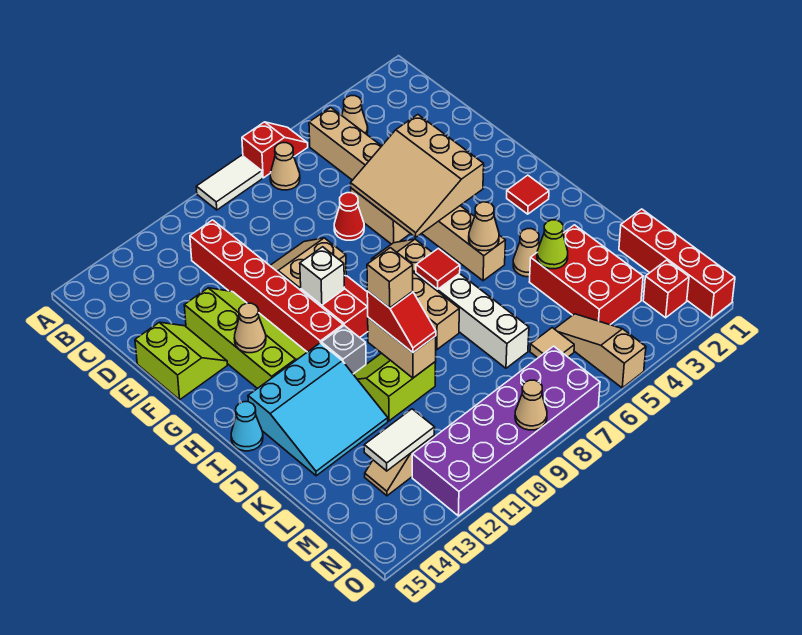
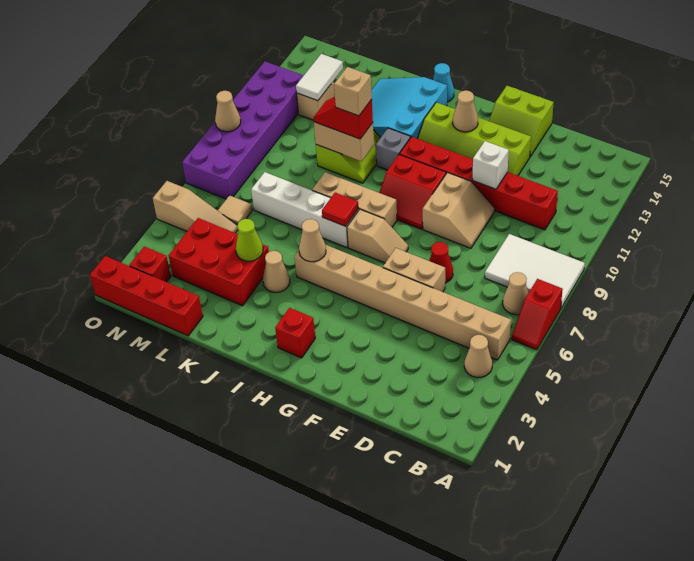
white tile A8:A9 level 1 -> white tile A8:C9 level 1
tan slope E4:G6 level 2 top 4 -> none
white brick G10 level 2 -> white brick E11 level 2
red tile H2 level 1 -> red brick H2 level 1

